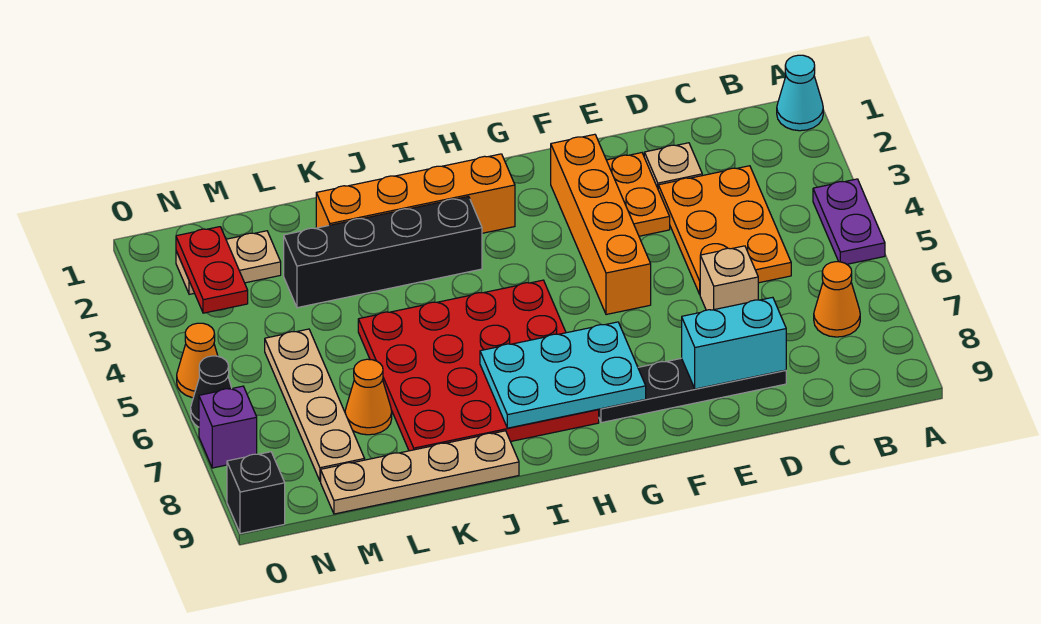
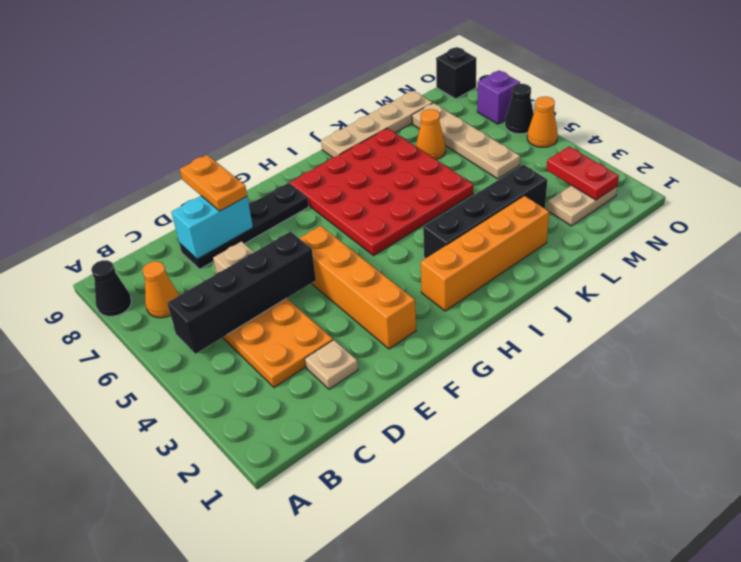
cyan cone A1 level 1 -> none
purple plate A4:A5 level 1 -> none
none -> black cone A8 level 1
none -> black brick B5:E5 level 2
orange plate E2:E3 level 1 -> orange plate E8:E9 level 3
cyan plate G7:I8 level 2 -> none

